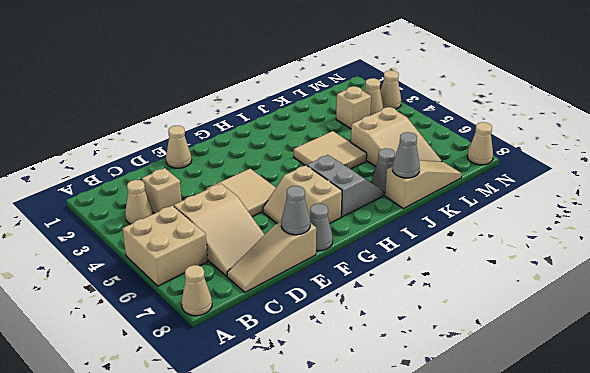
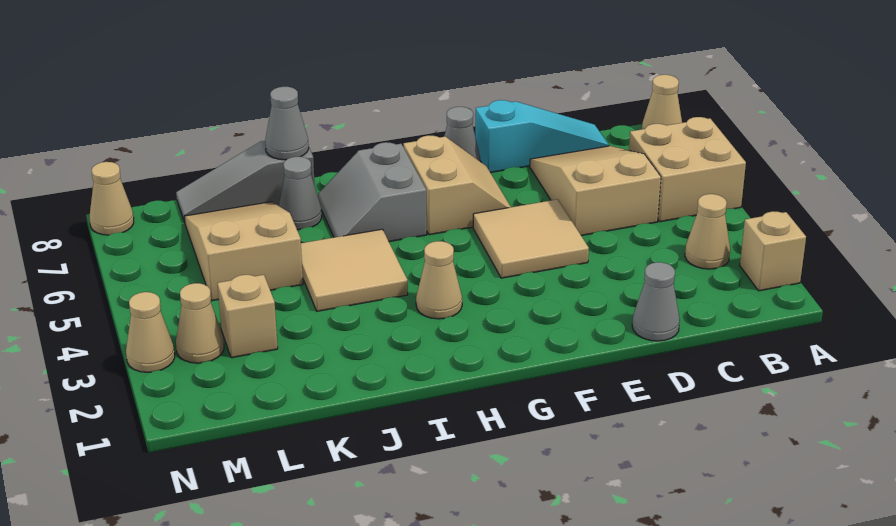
tan brick C3 level 1 -> tan brick A2 level 1
tan slope C8:E8 level 1 top E -> cyan slope C8:E8 level 1 top E
tan cone E1 level 1 -> tan cone H3 level 1
grey cone E8 level 2 -> grey cone D1 level 1
tan slope J8:L8 level 1 top J -> grey slope J8:L8 level 1 top J

